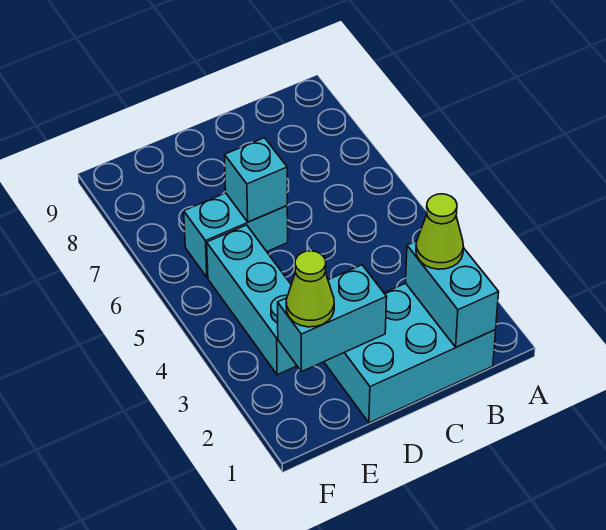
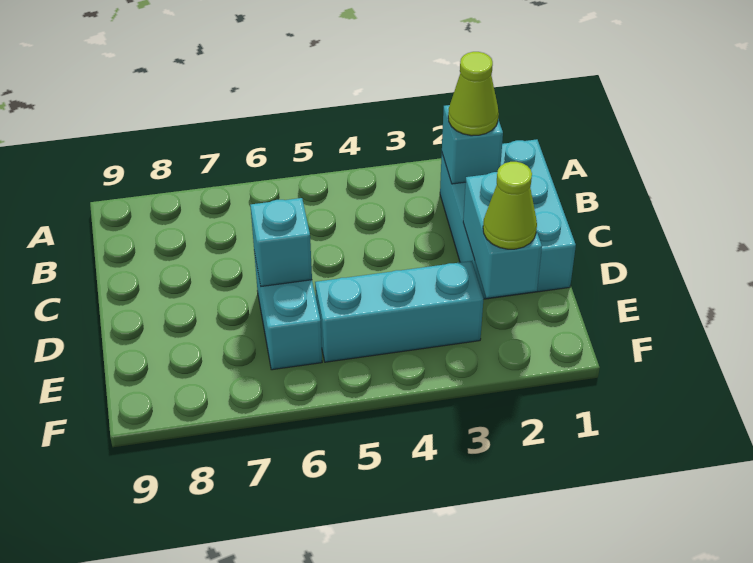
cyan brick B1:B2 level 2 -> cyan brick B2 level 2

